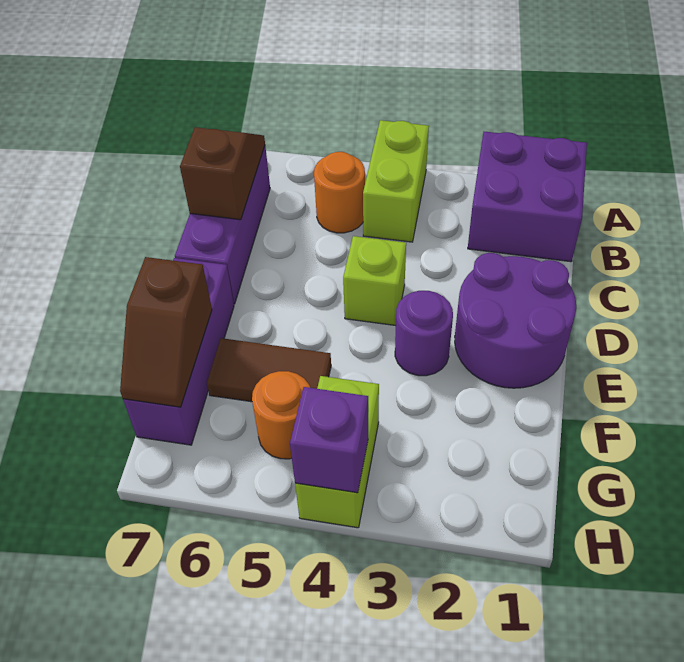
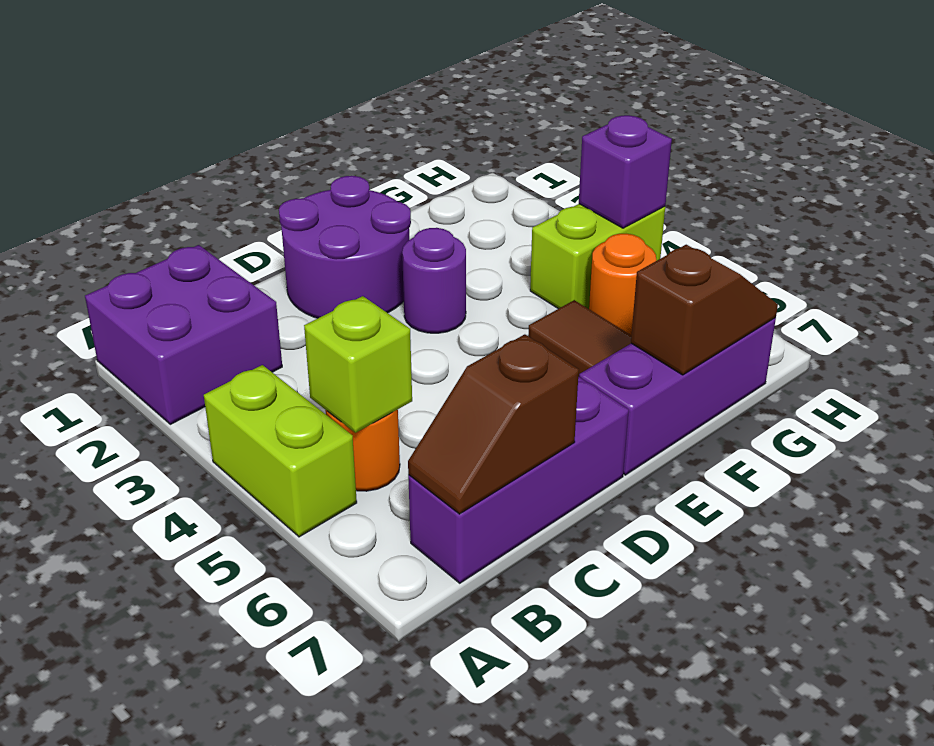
lime brick A4:B4 level 1 -> lime brick A4:A5 level 1
lime brick D4 level 1 -> lime brick B5 level 2

